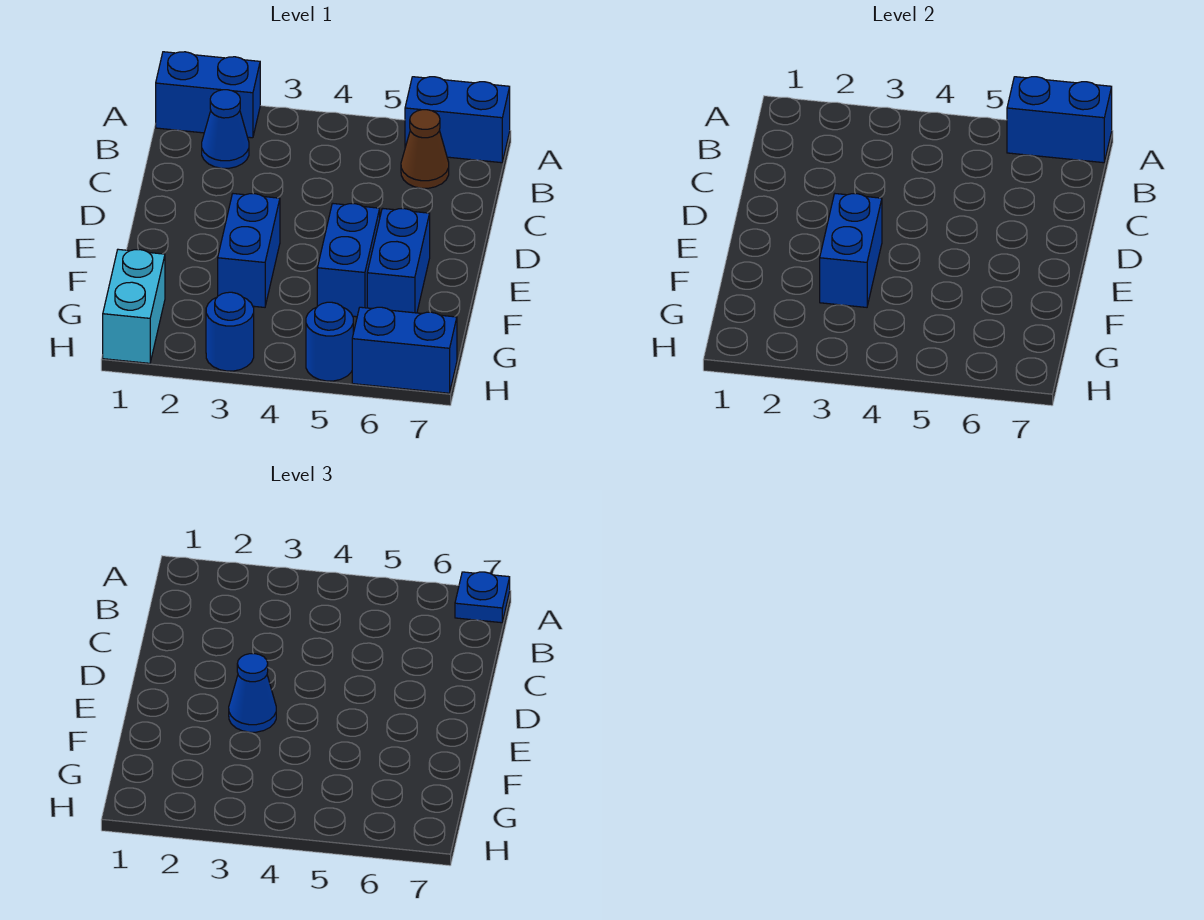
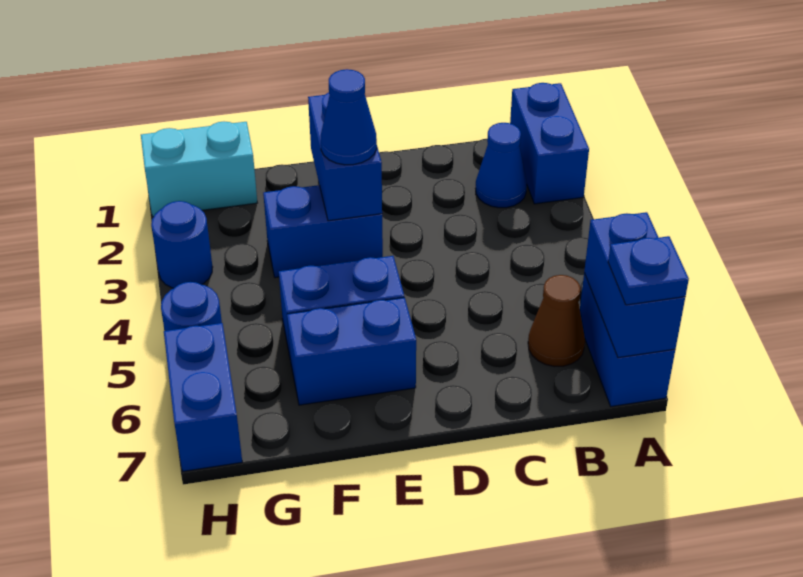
blue brick E3:F3 level 2 -> blue brick E2:E3 level 2

